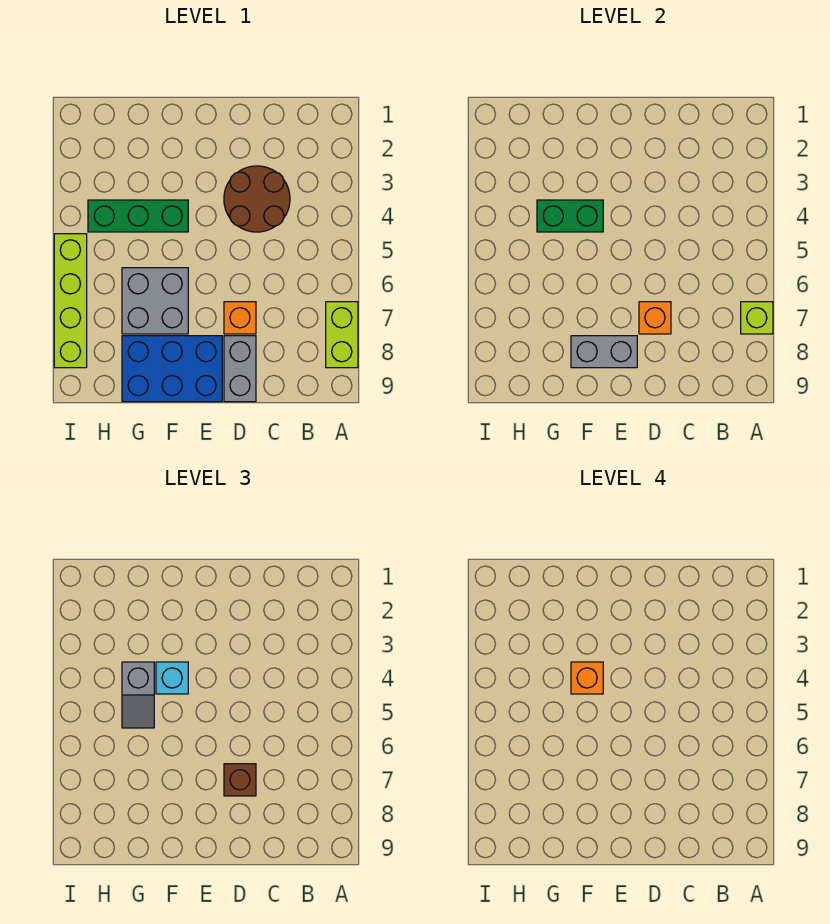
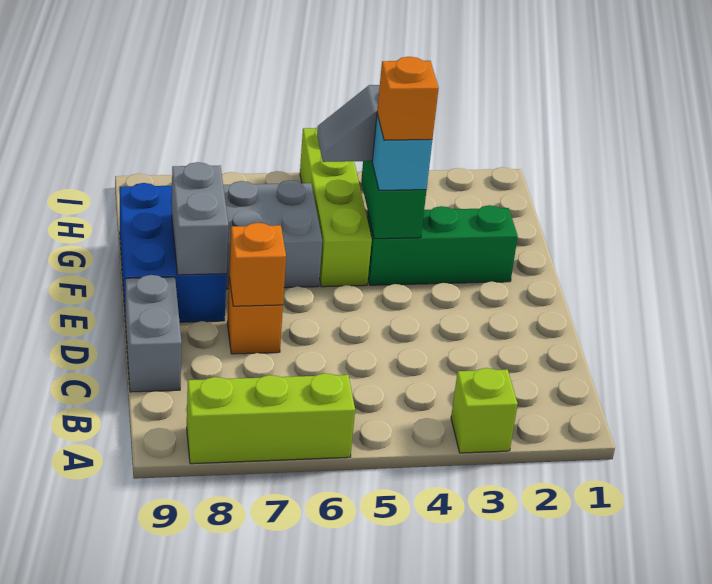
lime brick A7:A8 level 1 -> lime brick A6:A8 level 1
lime brick A7 level 2 -> lime brick A3 level 1
brown round brick C3:D4 level 1 -> none
brown brick D7 level 3 -> none
grey brick D8:D9 level 1 -> grey brick C9:D9 level 1
green brick F4:H4 level 1 -> green brick F2:F4 level 1
lime brick I5:I8 level 1 -> lime brick F5:I5 level 1

